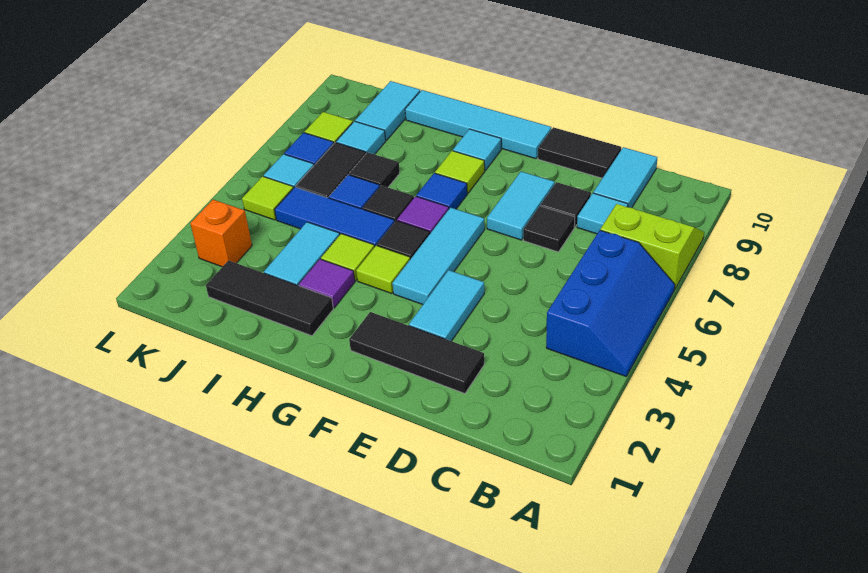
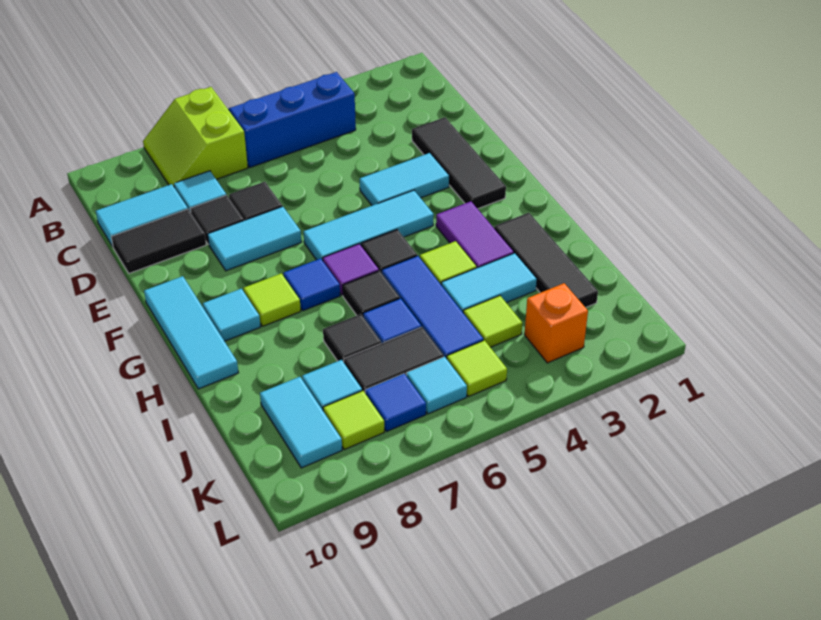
black tile D10:E10 level 1 -> black tile D9:D10 level 1
cyan tile F10:I10 level 1 -> cyan tile F10:H10 level 1
lime tile G4 level 1 -> lime tile J4 level 1
purple tile H3 level 1 -> purple tile G3:H3 level 1
cyan tile J9:J10 level 1 -> cyan tile J9:K9 level 1

